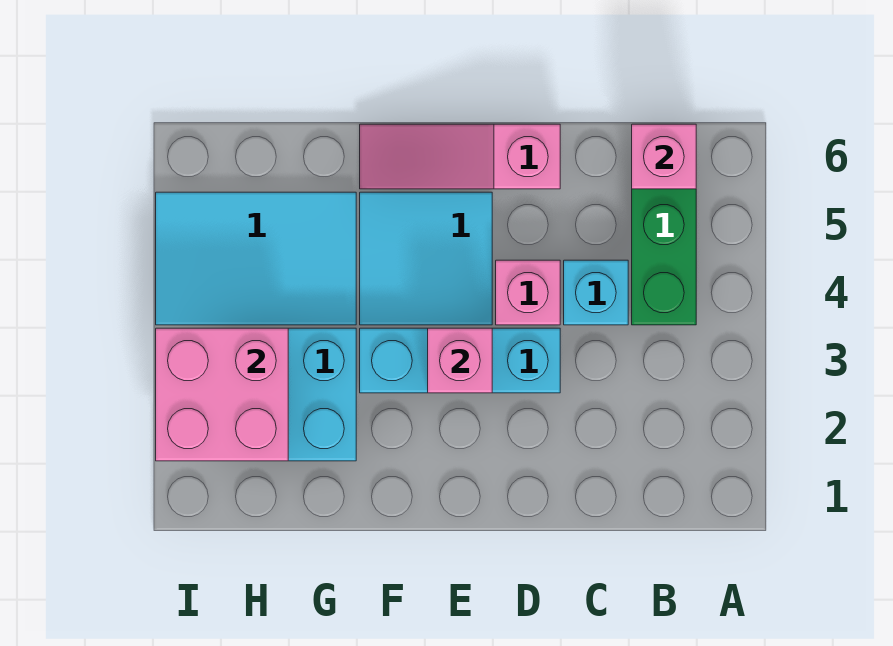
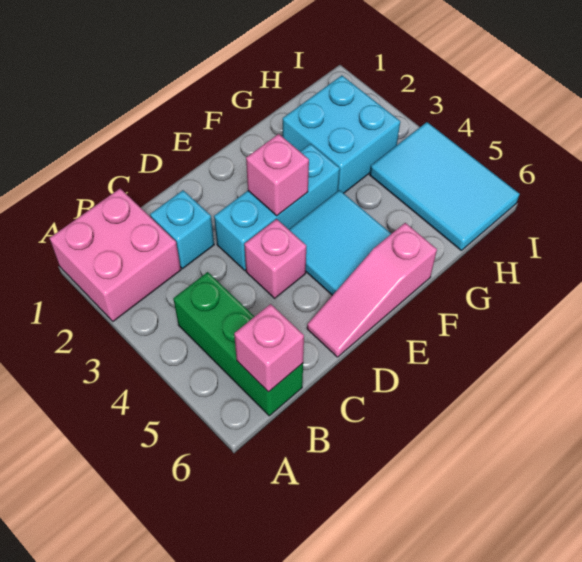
cyan brick C4 level 1 -> cyan brick C2 level 1
pink slope D6:F6 level 1 top D -> pink slope D6:F6 level 1 top F
cyan tile G4:I5 level 1 -> cyan tile H4:I6 level 1
pink brick H2:I3 level 2 -> pink brick A1:B2 level 1

